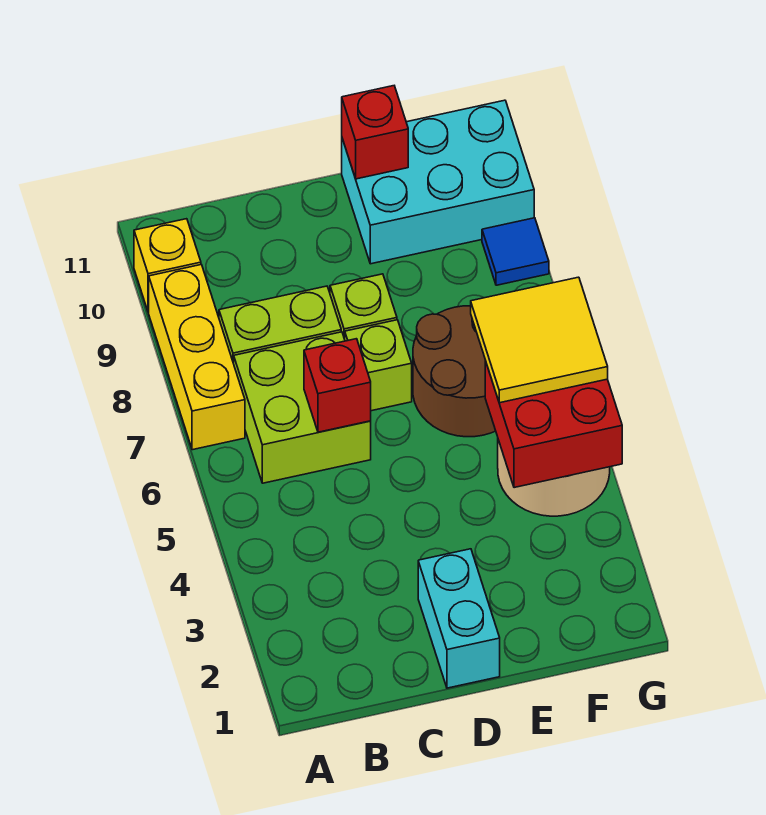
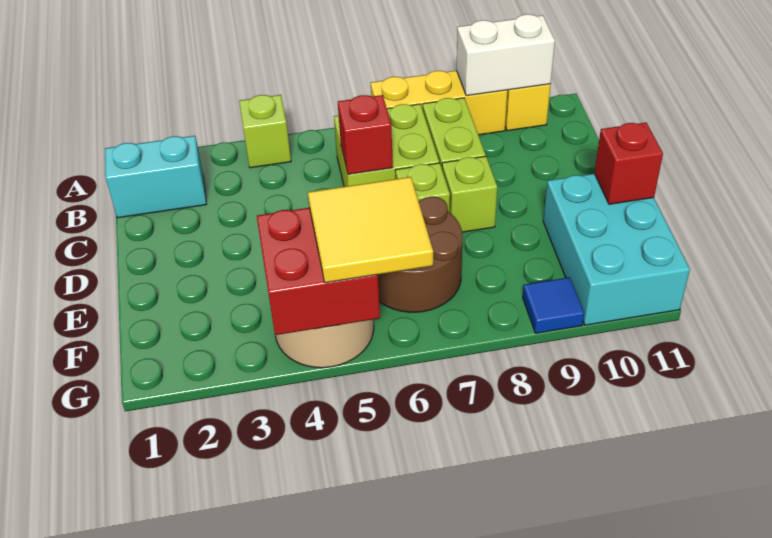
none -> lime brick A4 level 1
none -> white brick A9:A10 level 2
cyan brick D1:D2 level 1 -> cyan brick B1:B2 level 1

